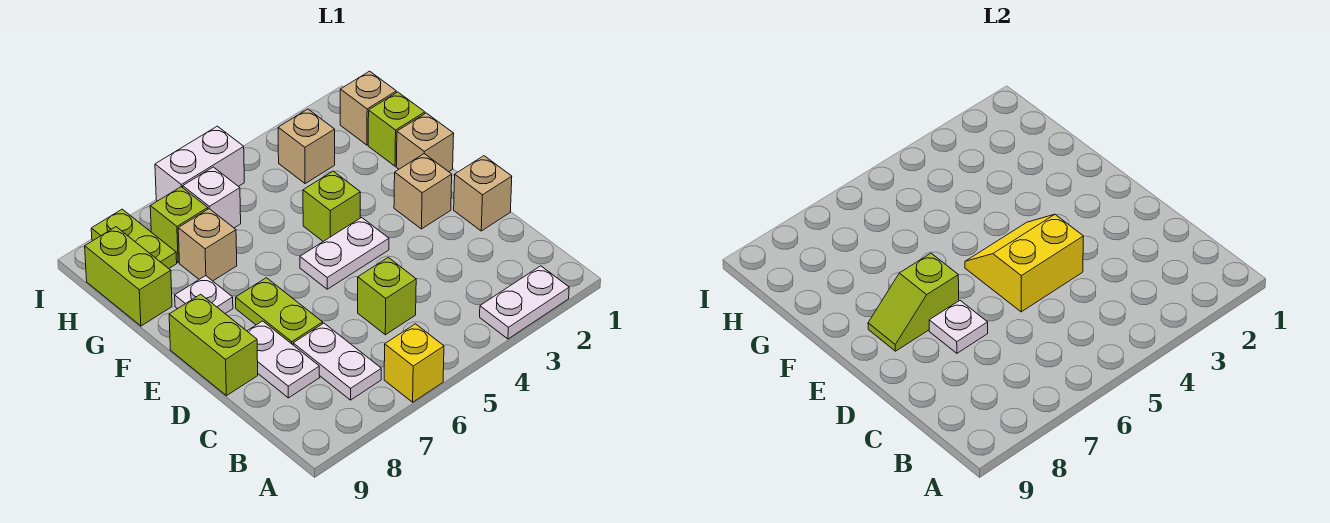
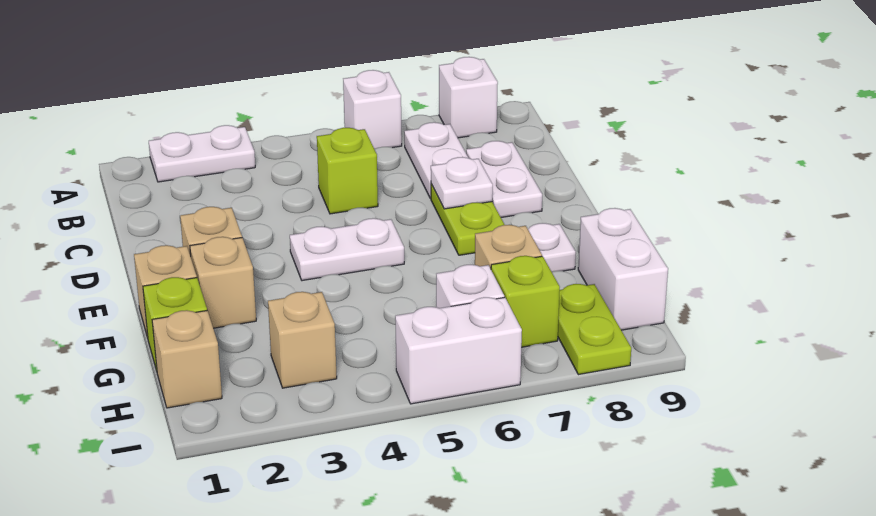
yellow brick A6 level 1 -> white brick A6 level 1
none -> white brick A8 level 1
tan brick D1 level 1 -> tan brick F2 level 1
yellow slope D4:E5 level 2 top D -> none
lime brick D9:E9 level 1 -> none
lime slope E7:E8 level 2 top 7 -> none
lime brick F4 level 1 -> none
lime brick G9:H9 level 1 -> white brick G9:H9 level 1

